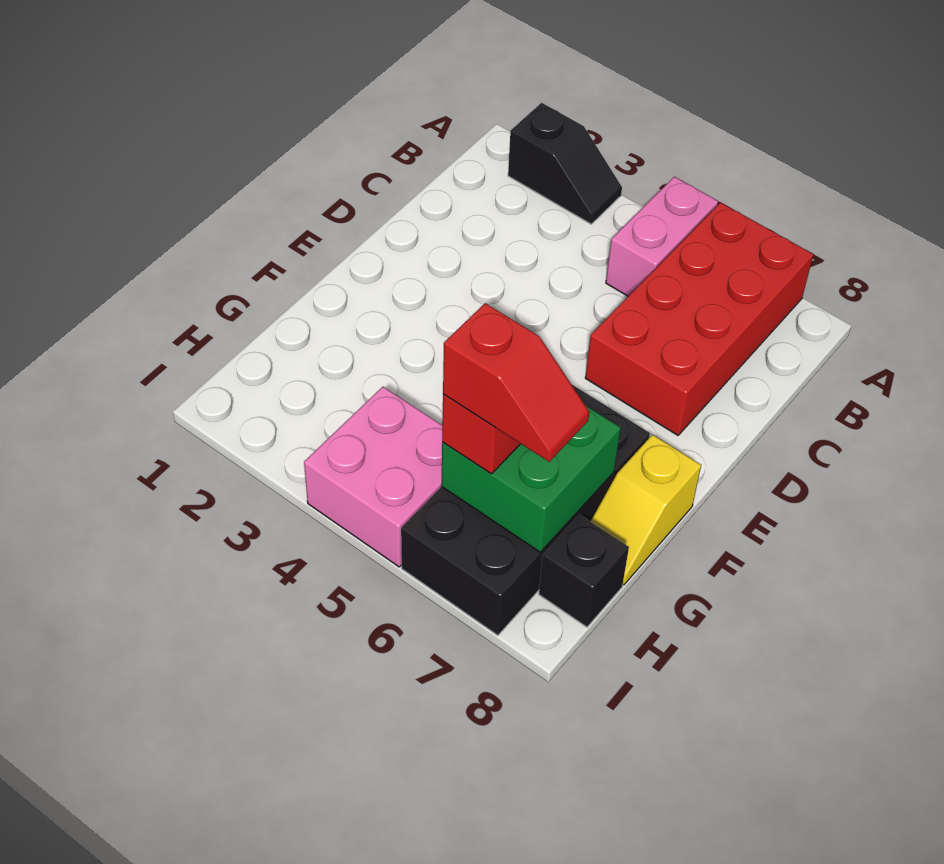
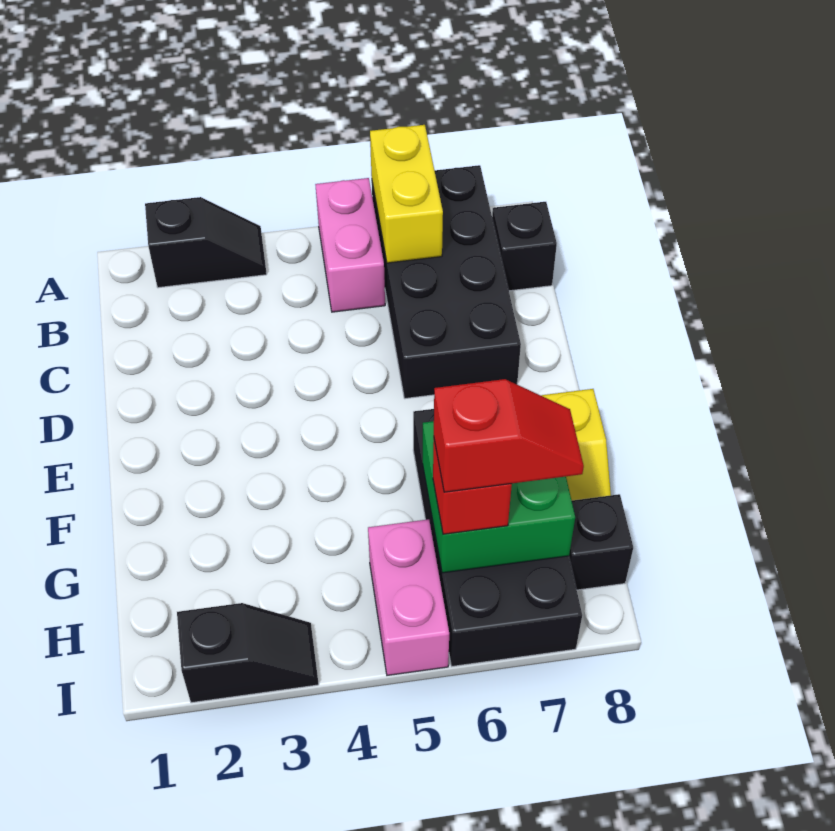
red brick A6:D7 level 1 -> black brick A6:D7 level 1
none -> yellow brick A6:B6 level 2
none -> black brick B8 level 1
pink brick H4:I5 level 1 -> pink brick H5:I5 level 1
none -> black slope I2:I3 level 1 top 2

